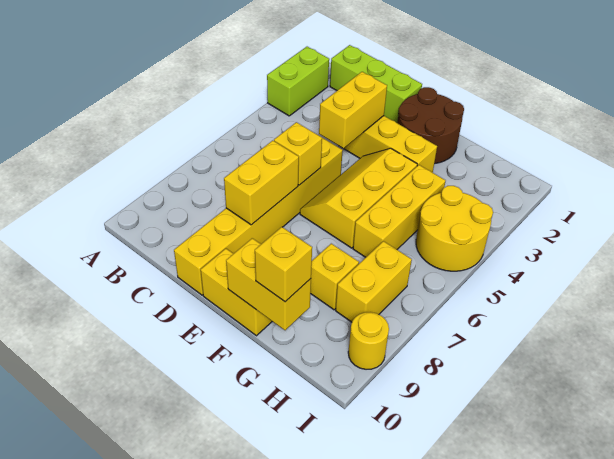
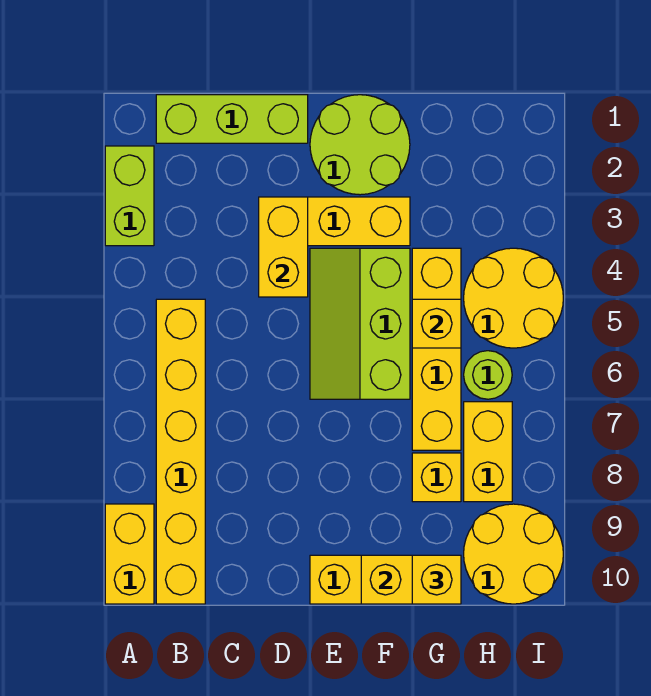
yellow brick D5:D10 level 1 -> yellow brick B5:B10 level 1
yellow brick D6 level 2 -> yellow brick G5 level 2
yellow brick D7:D8 level 2 -> yellow brick A9:A10 level 1
brown round brick E1:F2 level 1 -> lime round brick E1:F2 level 1
yellow slope E4:F6 level 1 top F -> lime slope E4:F6 level 1 top F
yellow brick G4:G6 level 1 -> yellow brick G4:G7 level 1
none -> lime round brick H6 level 1
yellow round brick I9 level 1 -> yellow round brick H9:I10 level 1

